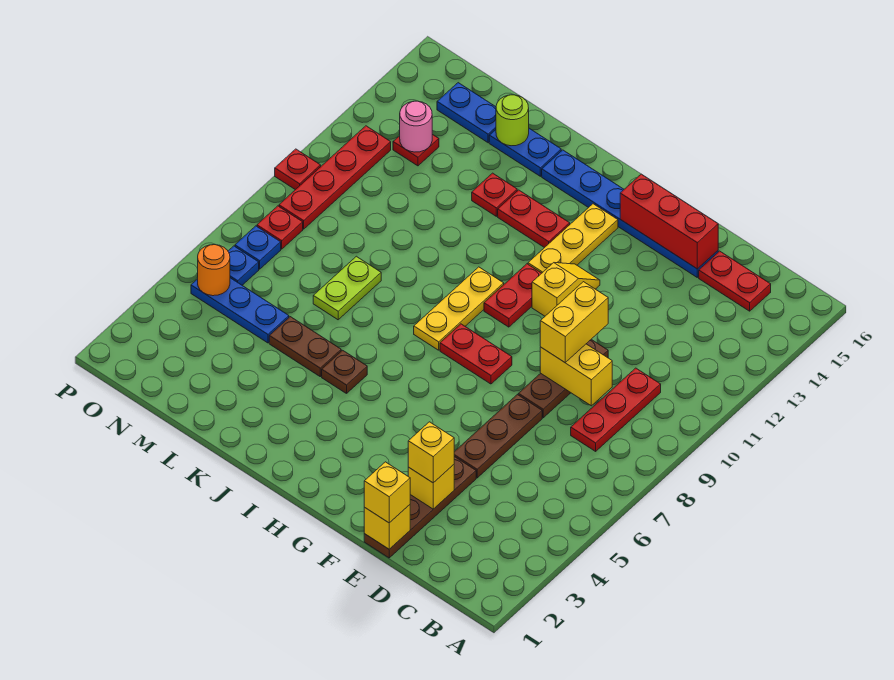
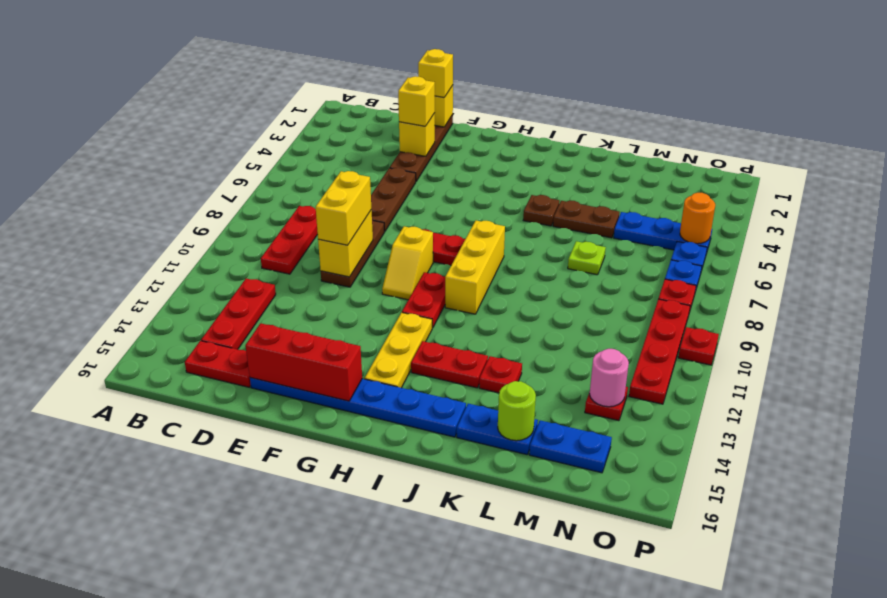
none -> red plate C12:C14 level 1
yellow brick D9:E9 level 2 -> yellow brick E9:E10 level 2
yellow slope G11:G12 level 1 top 11 -> yellow slope G9:G10 level 1 top 9
yellow plate I8:I10 level 1 -> yellow brick I8:I10 level 1
lime plate L7:L8 level 1 -> lime plate L7 level 1

